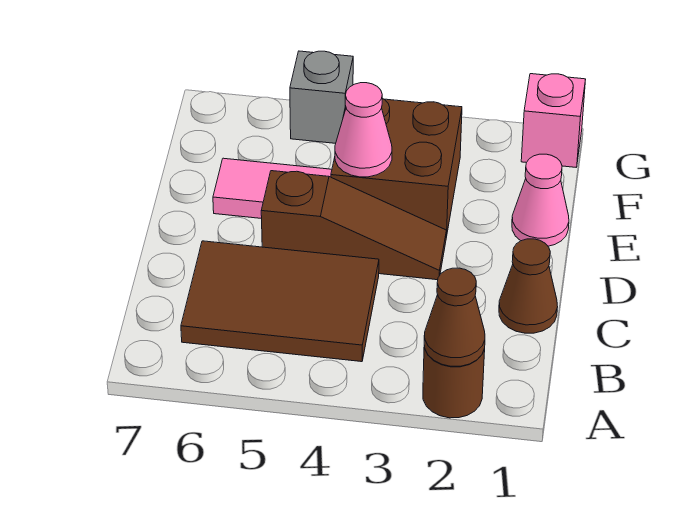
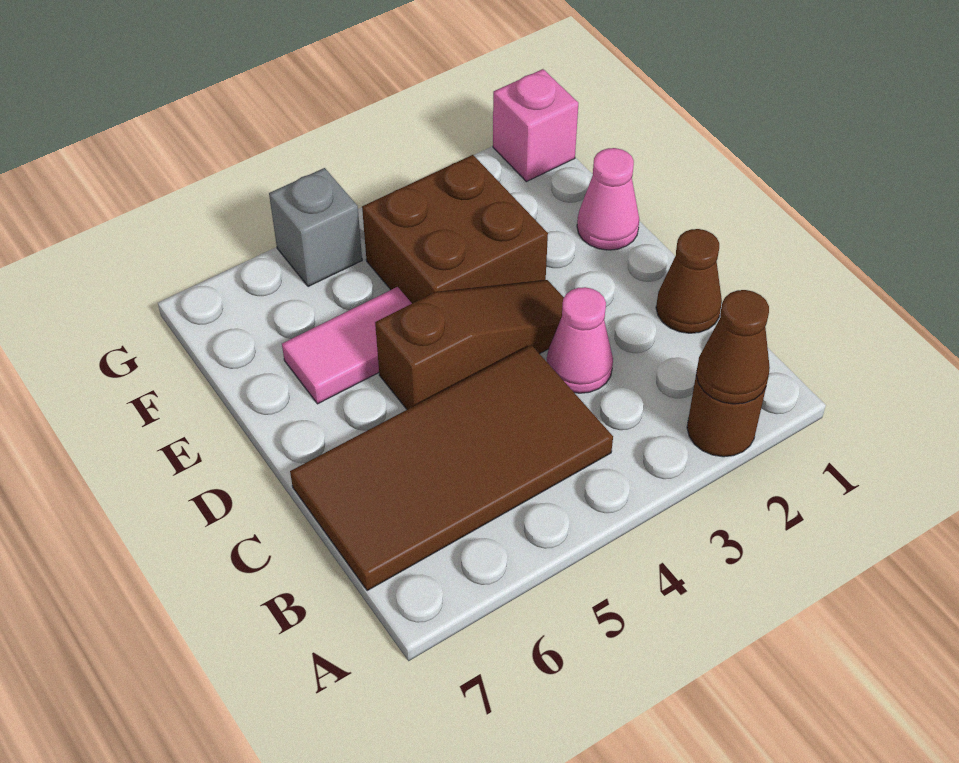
brown tile B4:C6 level 1 -> brown tile B4:C7 level 1
pink cone E4 level 2 -> pink cone C3 level 1

